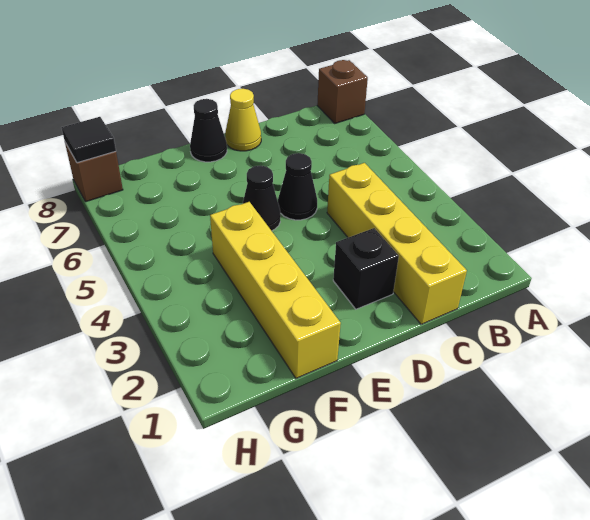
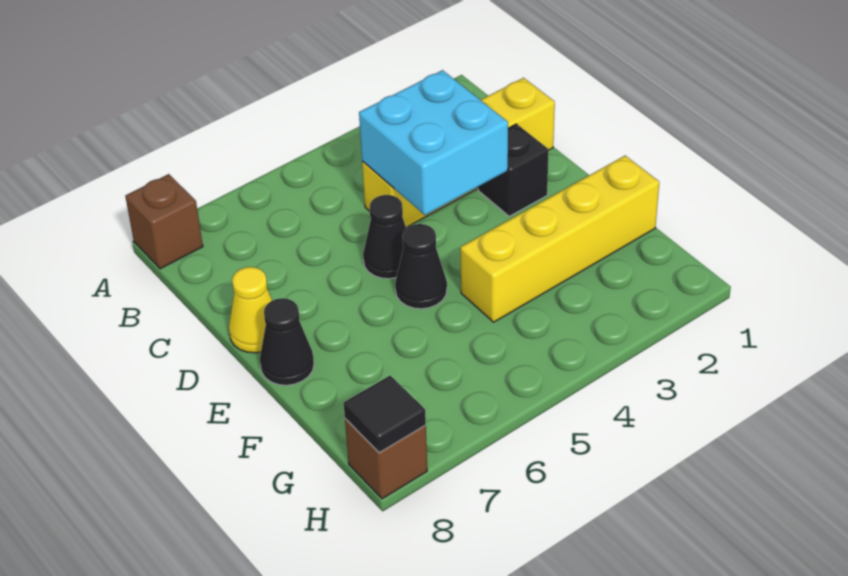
none -> cyan brick C3:D4 level 2

